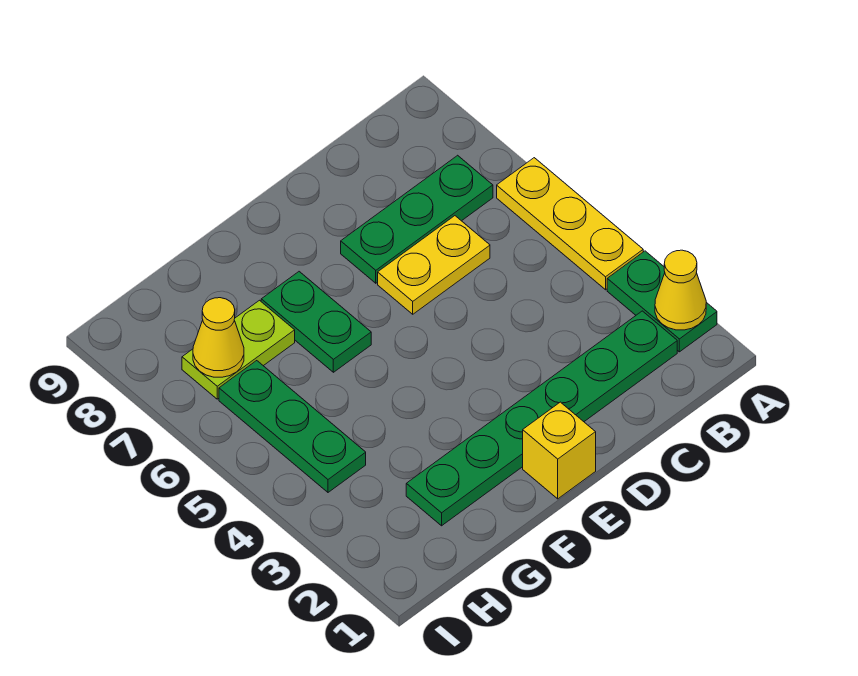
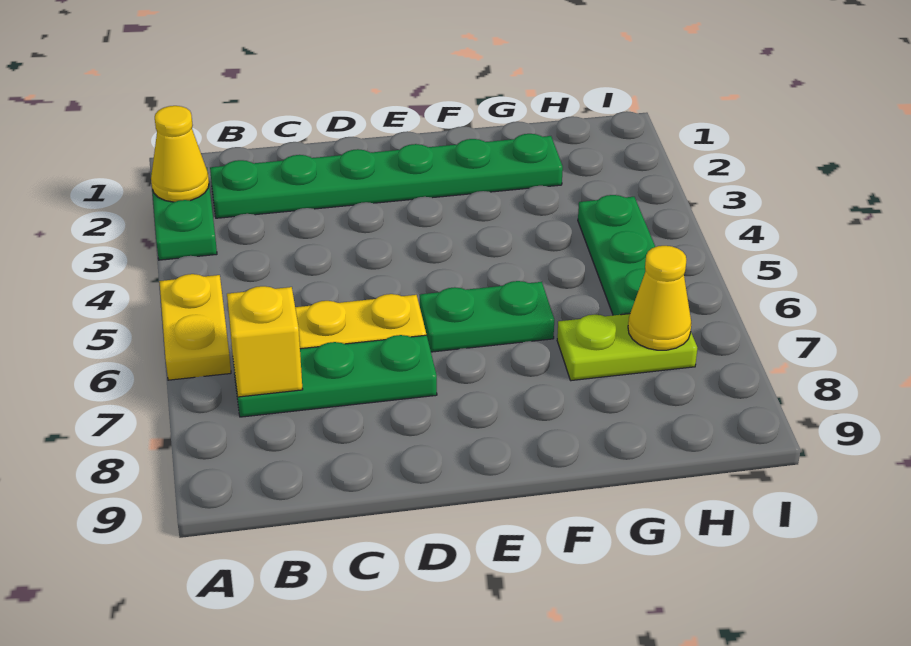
yellow plate A4:A6 level 1 -> yellow plate A5:A6 level 1
yellow brick E1 level 1 -> yellow brick B7 level 2
green plate F6:F7 level 1 -> green plate E6:F6 level 1

